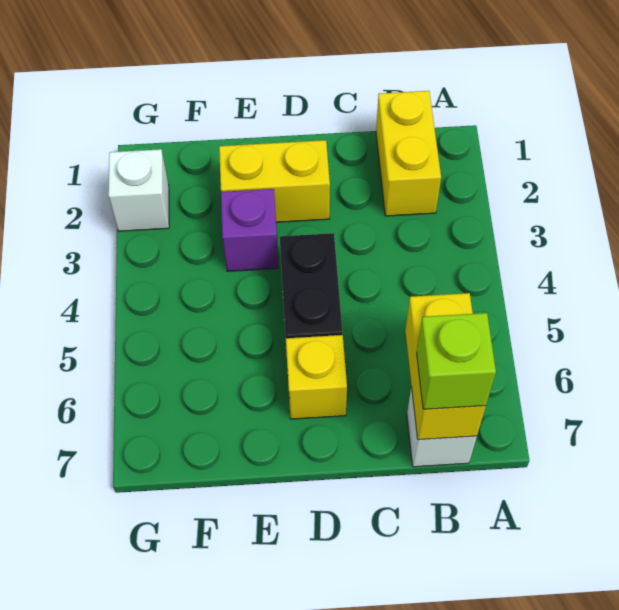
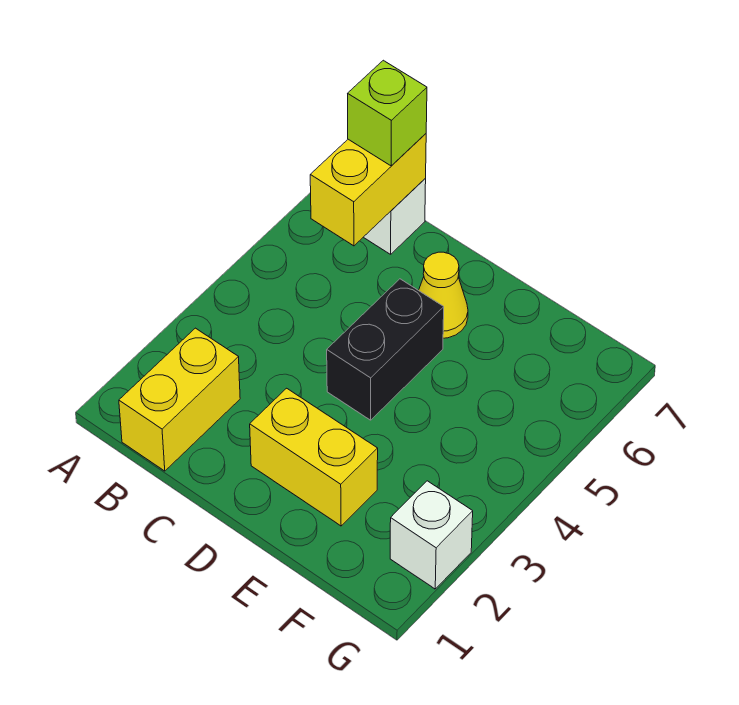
yellow brick D6 level 1 -> yellow cone D6 level 1
purple brick E3 level 1 -> none

